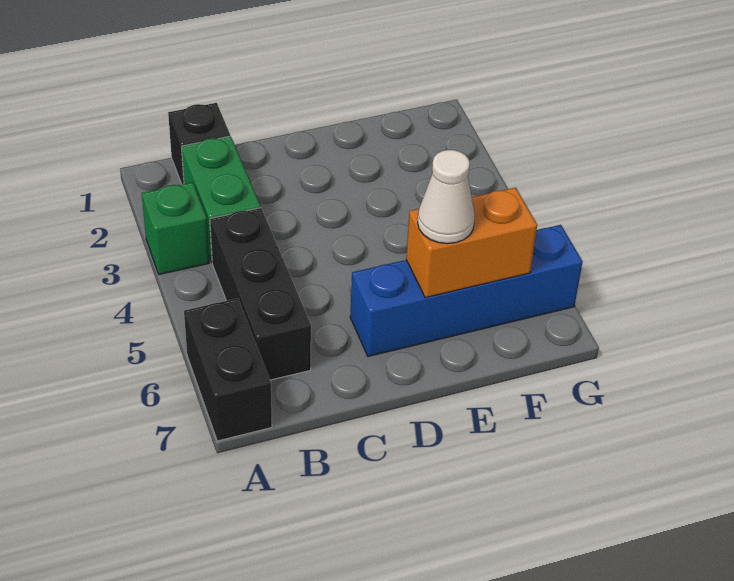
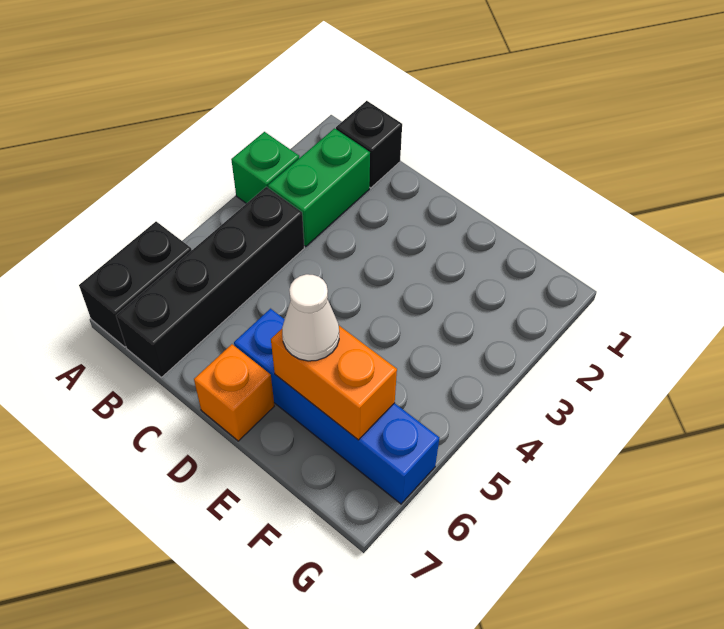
black brick B4:B6 level 1 -> black brick B4:B7 level 1
none -> orange brick D7 level 1

